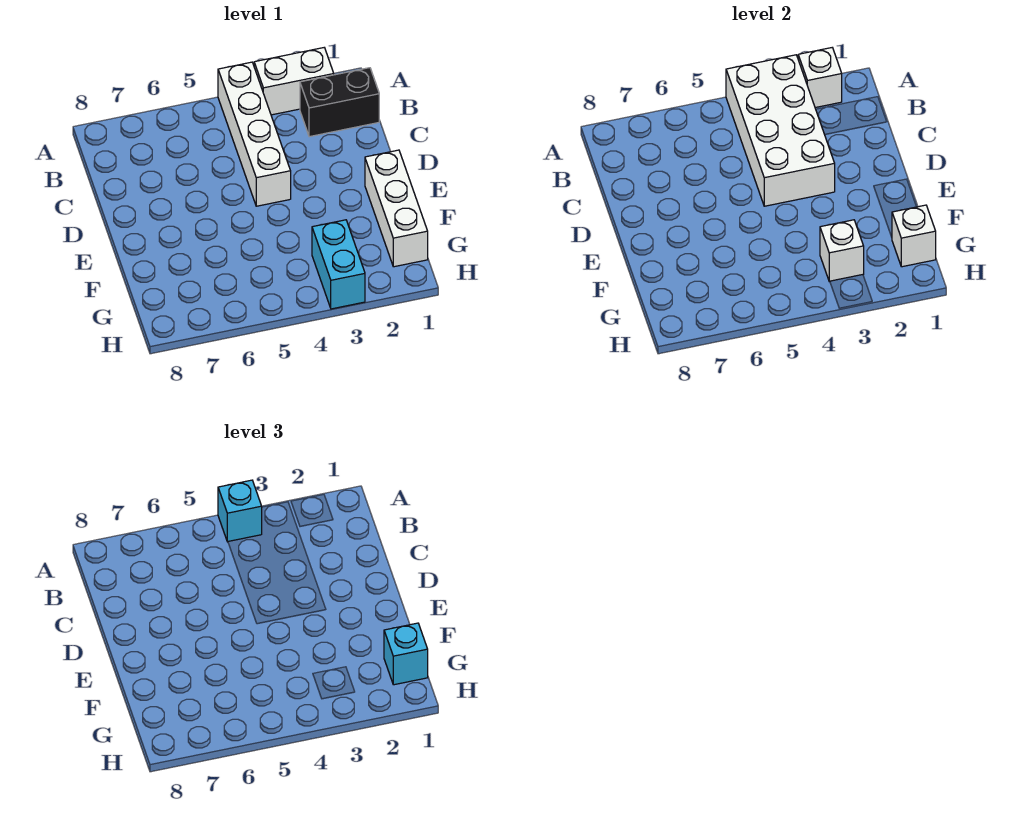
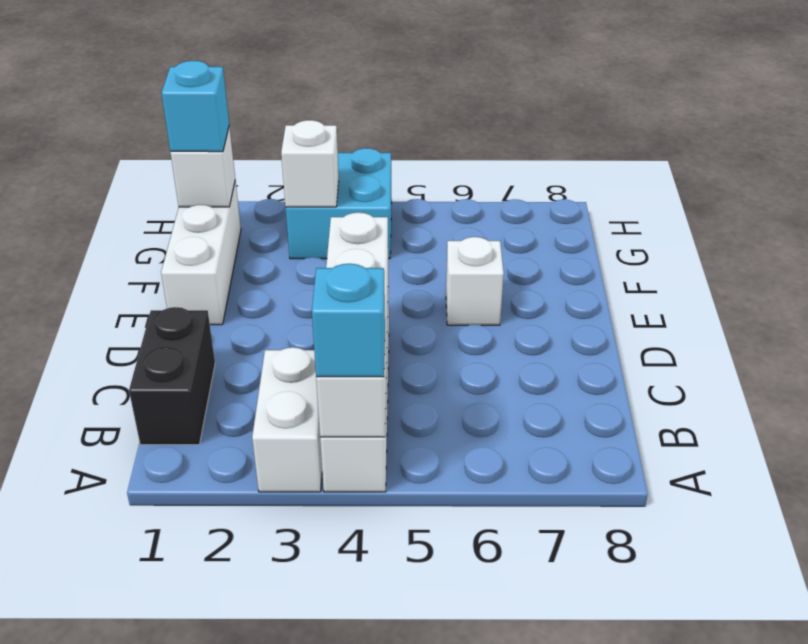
white brick A2:A3 level 1 -> white brick A3:B3 level 1
white brick A2 level 2 -> white brick E6 level 1
white brick A3:D4 level 2 -> white brick A4:D4 level 2
black brick B1:B2 level 1 -> black brick B1:C1 level 1
cyan brick G3:H3 level 1 -> cyan brick G3:H4 level 1

